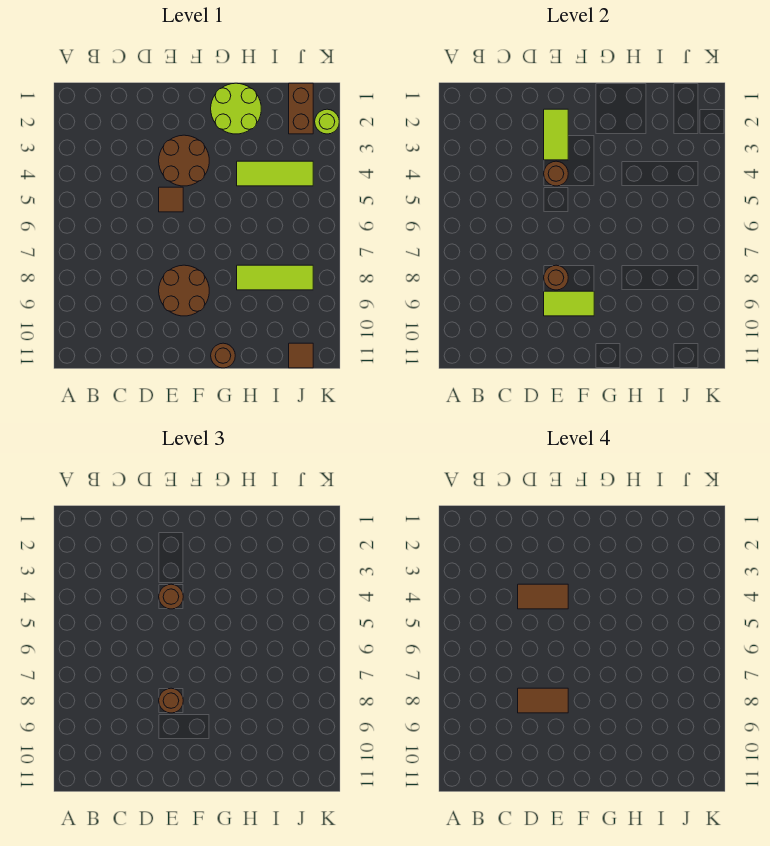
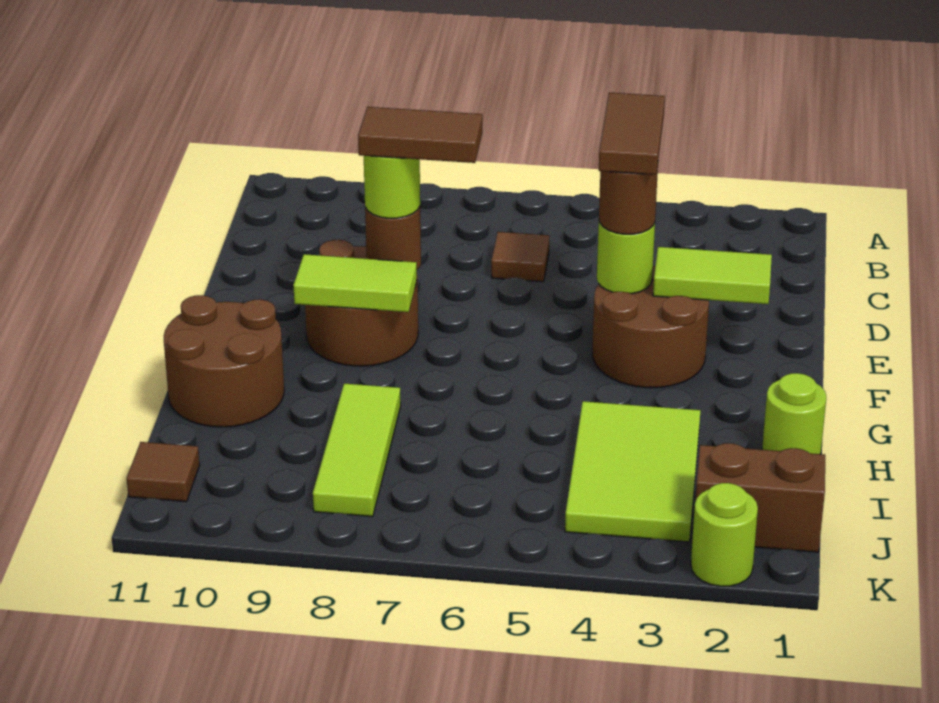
brown tile D8:E8 level 4 -> brown tile E7:E8 level 4
brown round brick E4 level 2 -> lime round brick E4 level 2
brown tile E5 level 1 -> brown tile C6 level 1
brown round brick E8 level 3 -> lime round brick E8 level 3
lime tile E9:F9 level 2 -> lime tile F8:F9 level 2
lime round brick G1:H2 level 1 -> lime round brick H1 level 1
brown round brick G11 level 1 -> brown round brick G10:H11 level 1
lime tile H4:J4 level 1 -> lime tile H3:J4 level 1

